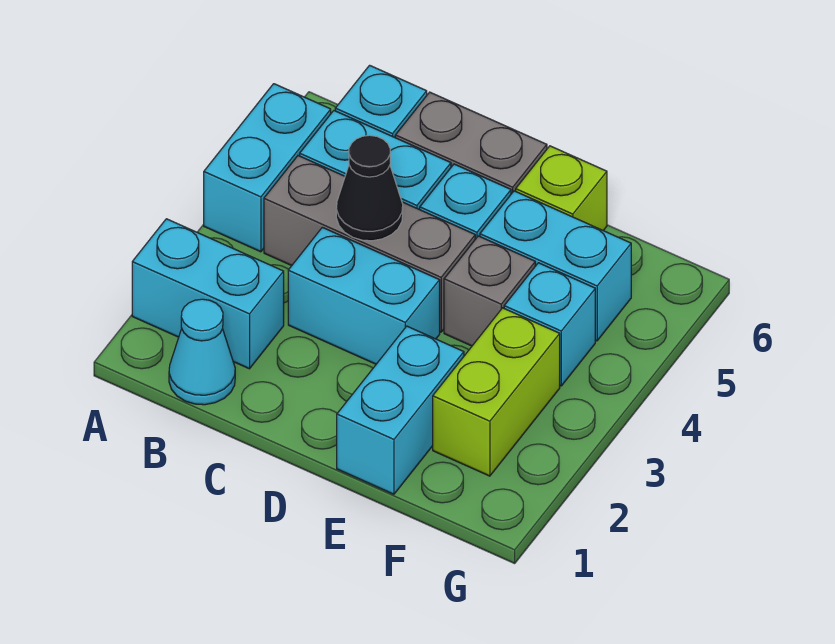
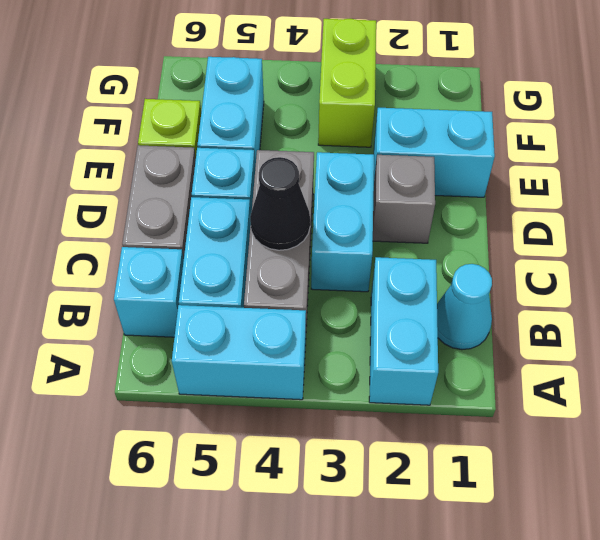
grey brick E4 level 1 -> grey brick D2 level 1
lime brick F2:F3 level 1 -> lime brick F3:G3 level 1
cyan brick F4 level 1 -> none

